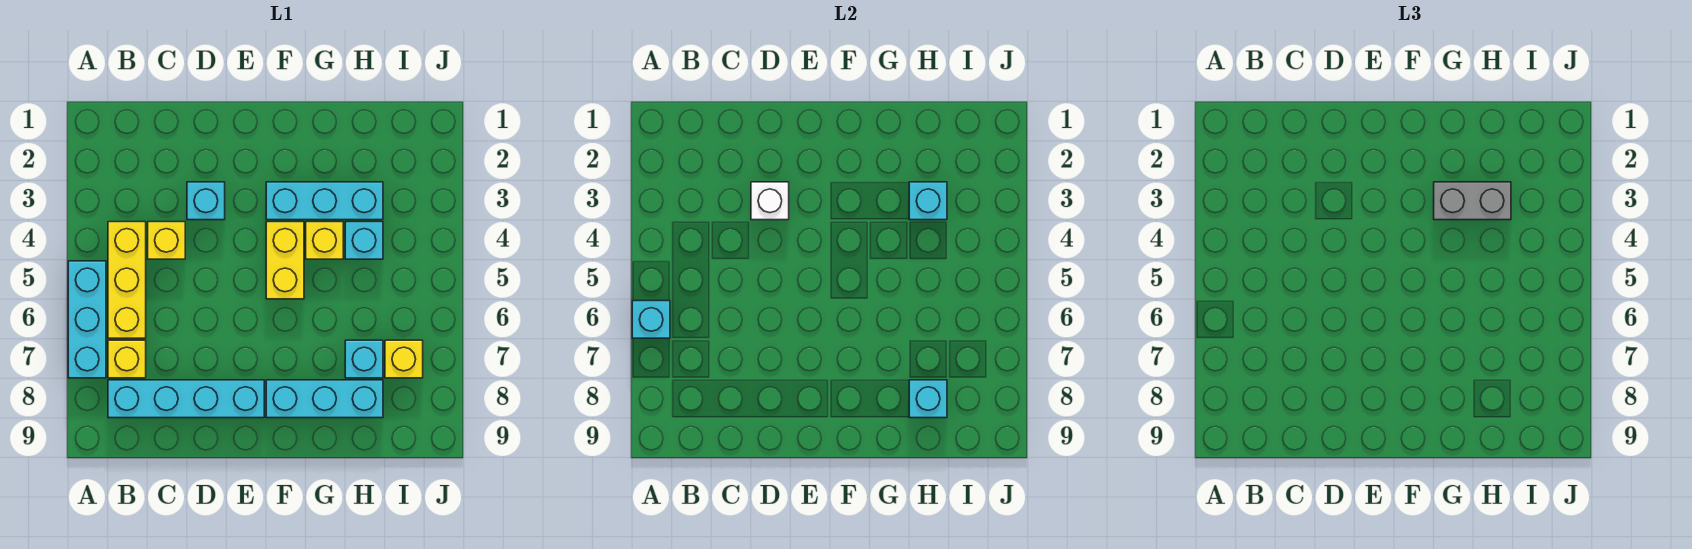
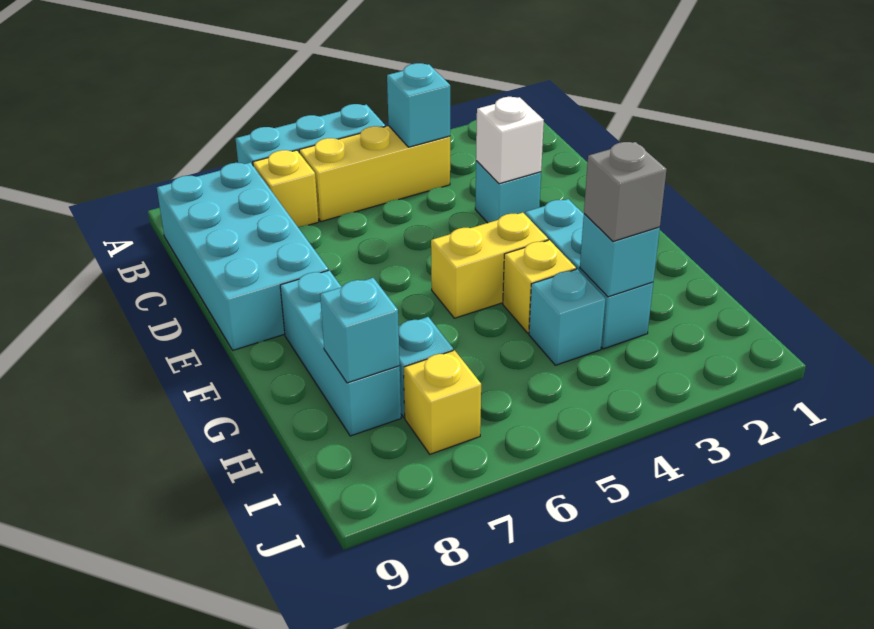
cyan brick A6 level 2 -> cyan brick B4 level 2
cyan brick B8:E8 level 1 -> cyan brick B8:E9 level 1
yellow brick C4 level 1 -> none
grey brick G3:H3 level 3 -> grey brick H3 level 3

